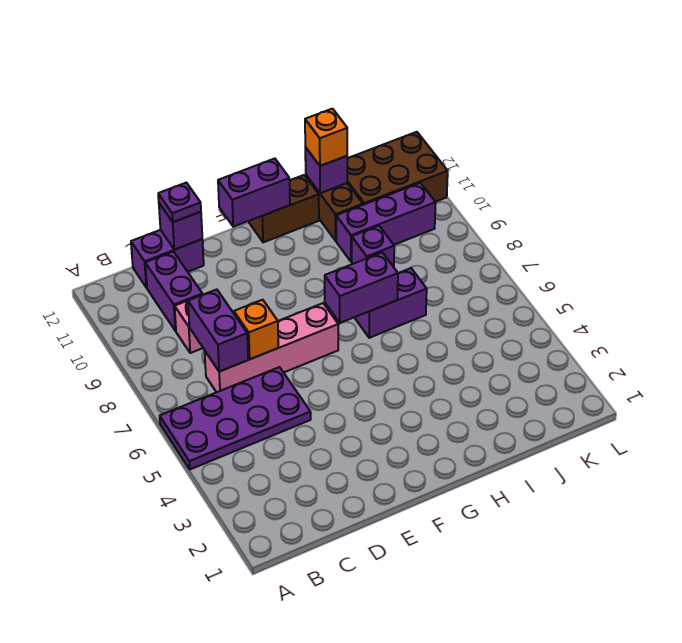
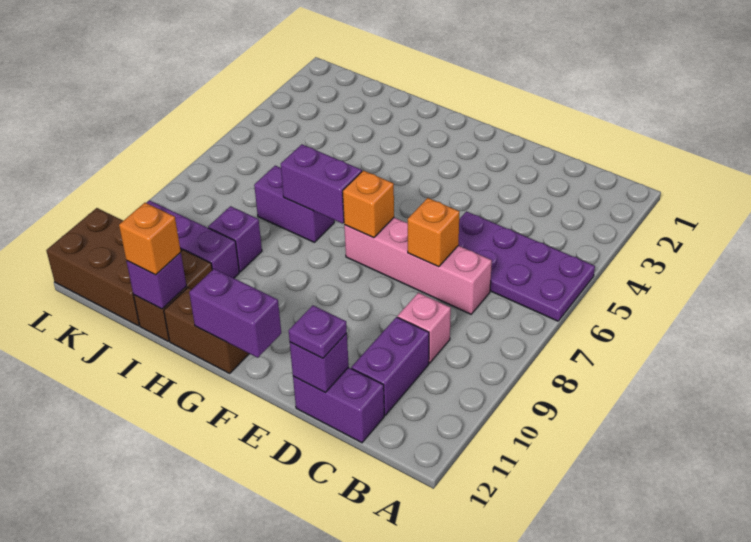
purple brick C7:C8 level 2 -> none
none -> orange brick F7 level 2

